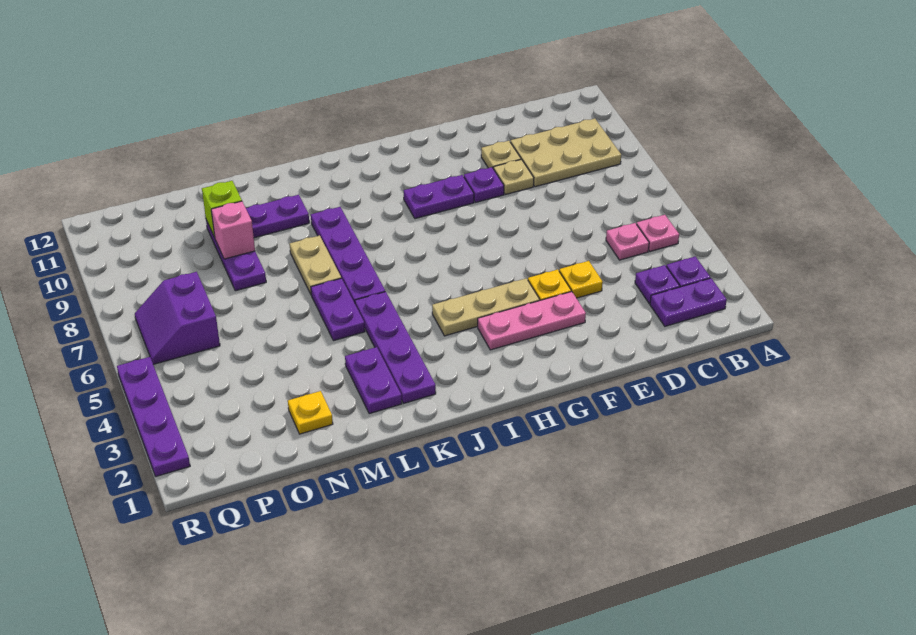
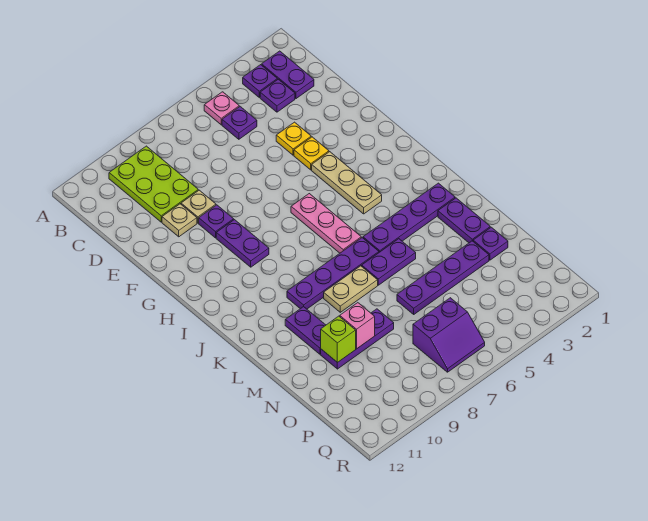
tan plate B9:D10 level 1 -> lime plate B9:D10 level 1
pink plate C5 level 1 -> purple plate C5 level 1
pink plate F3:H3 level 1 -> pink plate H6:J6 level 1
purple plate L2:L3 level 1 -> purple plate L2:M2 level 1
yellow plate N2 level 1 -> purple plate N2 level 1
purple plate R2:R5 level 1 -> purple plate N3:N6 level 1

